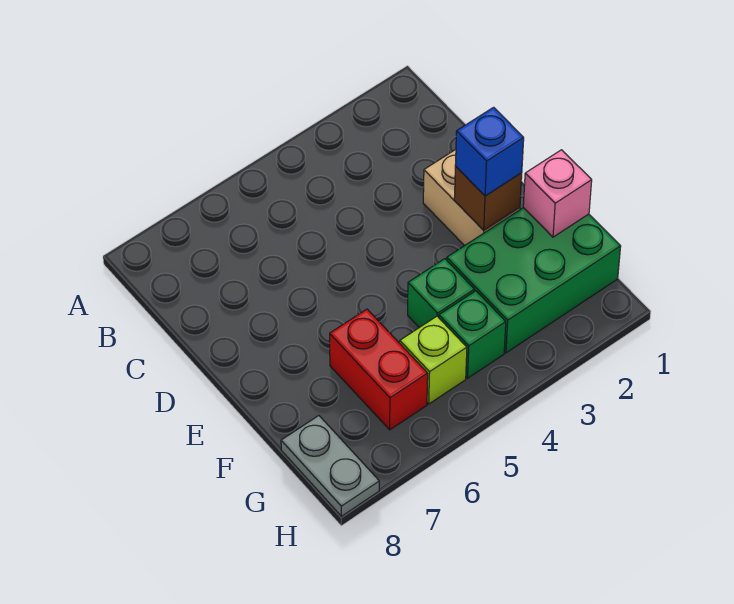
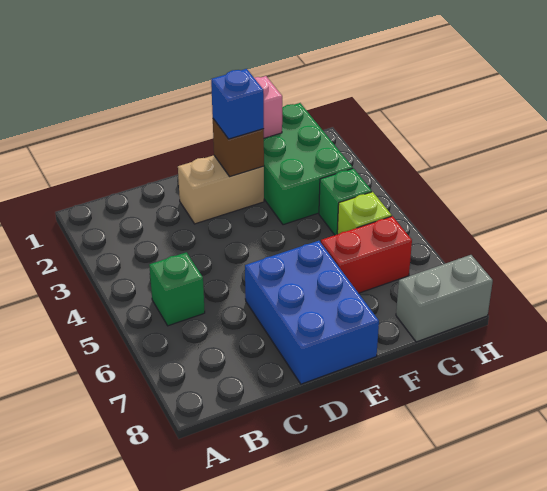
none -> blue brick D6:E8 level 1
green brick F4 level 1 -> green brick B5 level 1
grey plate G8:H8 level 1 -> grey brick G8:H8 level 1

